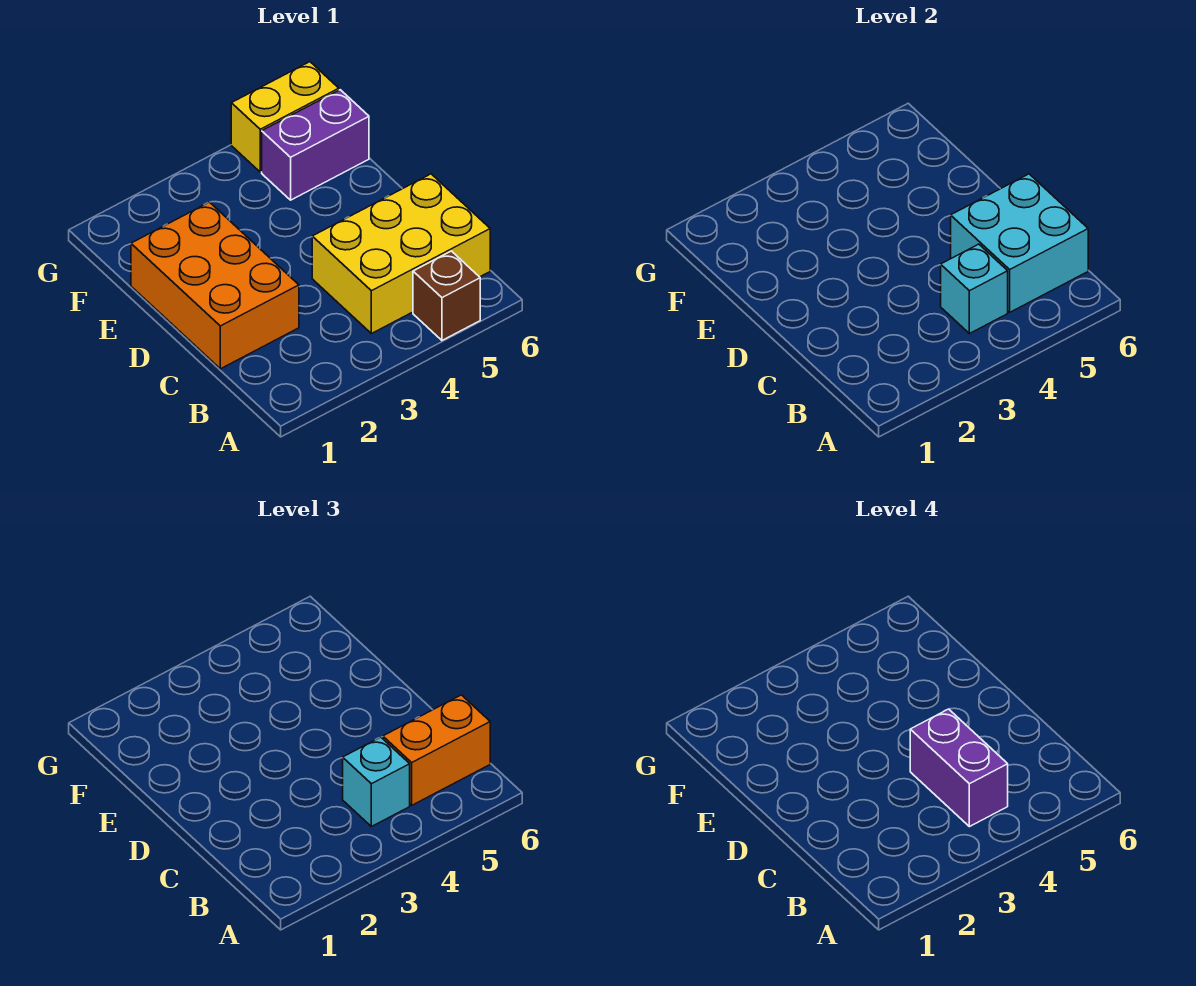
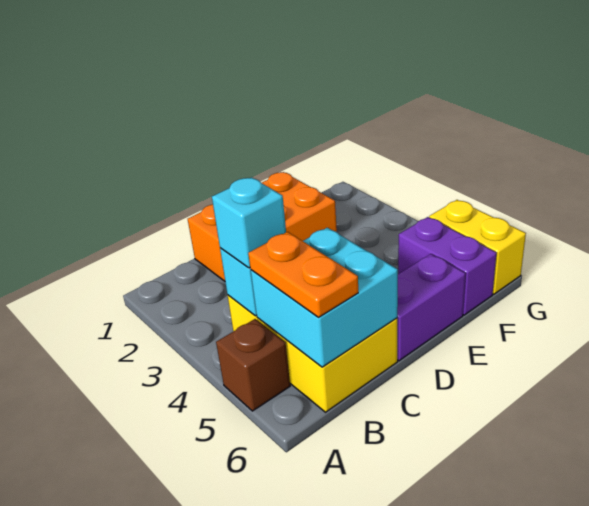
purple brick B4:C4 level 4 -> purple brick D6:E6 level 1
orange brick B5:B6 level 3 -> orange plate B5:B6 level 3

